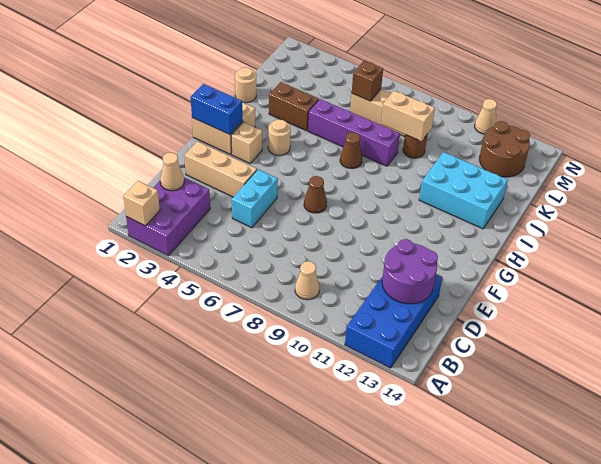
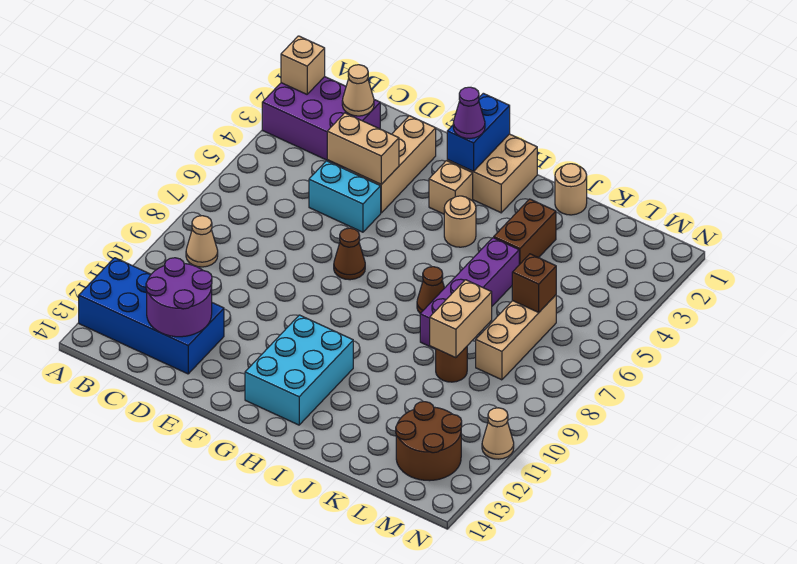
none -> tan brick D4:E4 level 2
none -> purple cone G2 level 3
cyan brick I11:J13 level 1 -> cyan brick G11:H13 level 1

